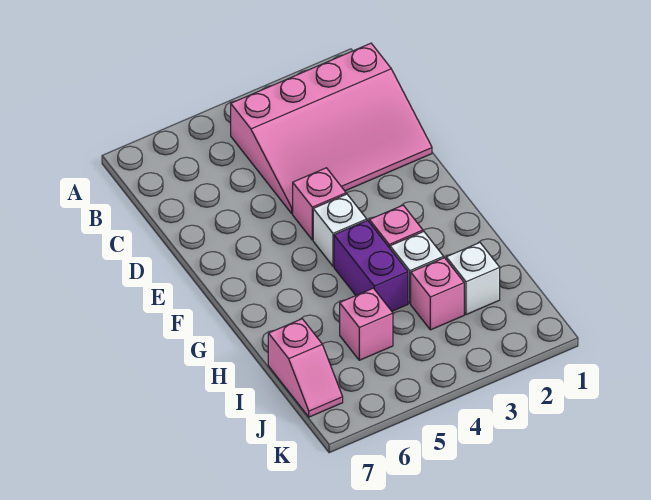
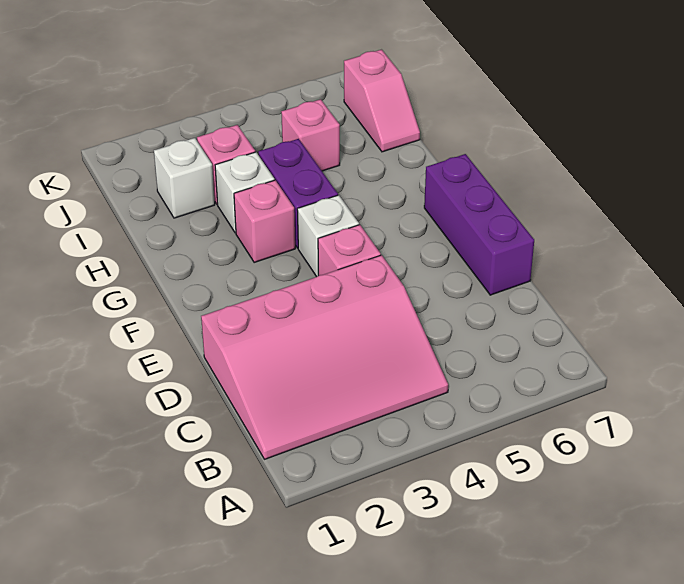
pink slope B1:D4 level 1 top B -> pink slope B1:D4 level 1 top D
none -> purple brick D7:F7 level 1
pink slope I7:J7 level 1 top I -> pink slope I7:J7 level 1 top J

